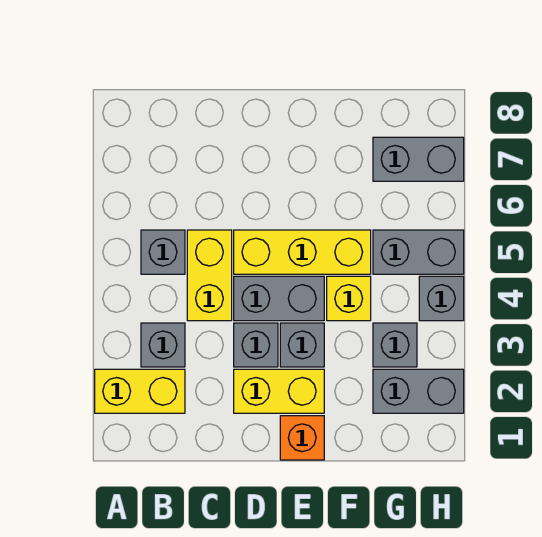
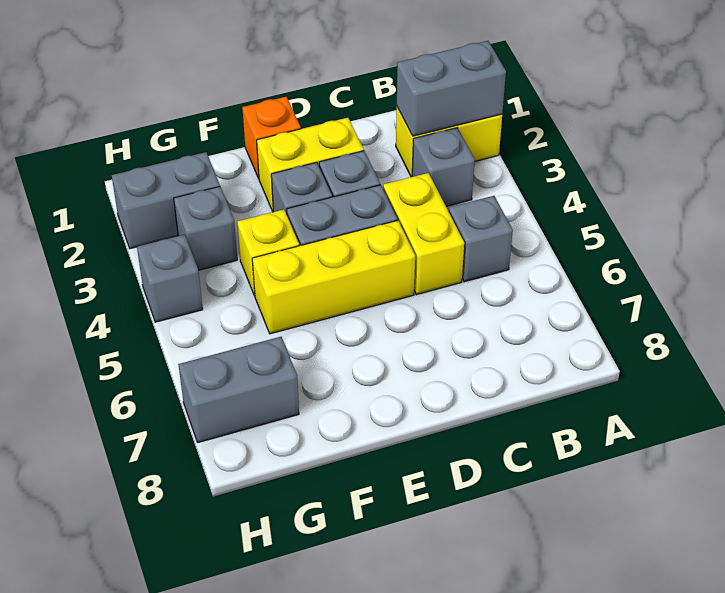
grey brick G5:H5 level 1 -> grey brick A2:B2 level 2

